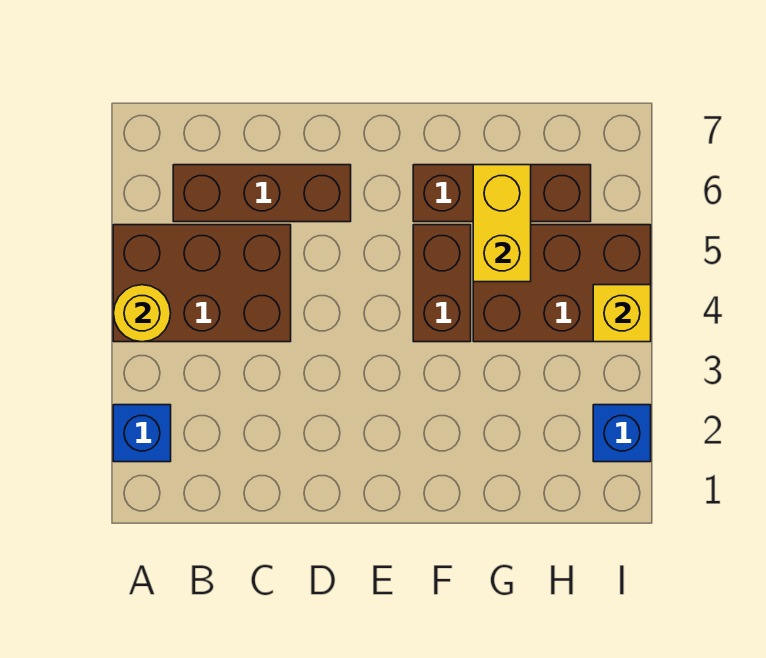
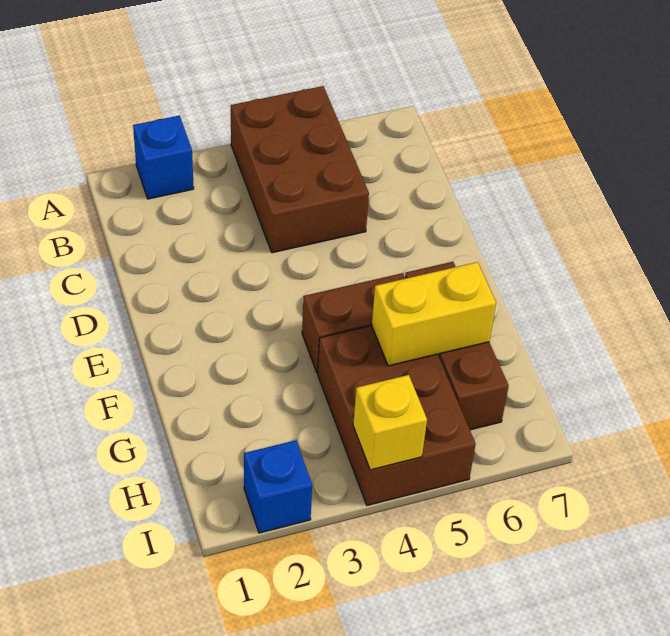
yellow round brick A4 level 2 -> none
brown brick B6:D6 level 1 -> none

